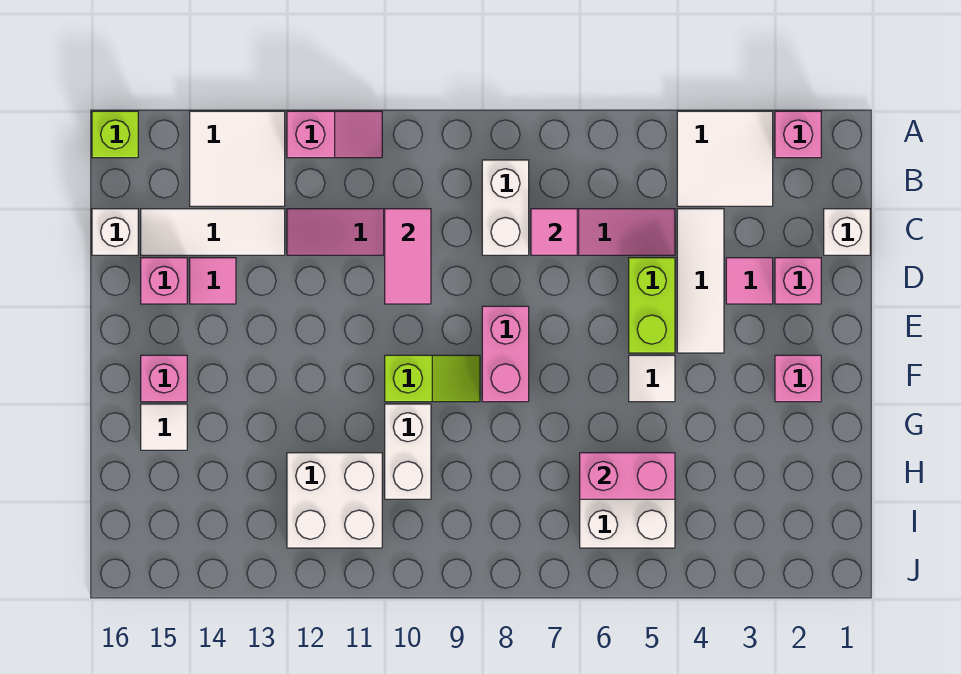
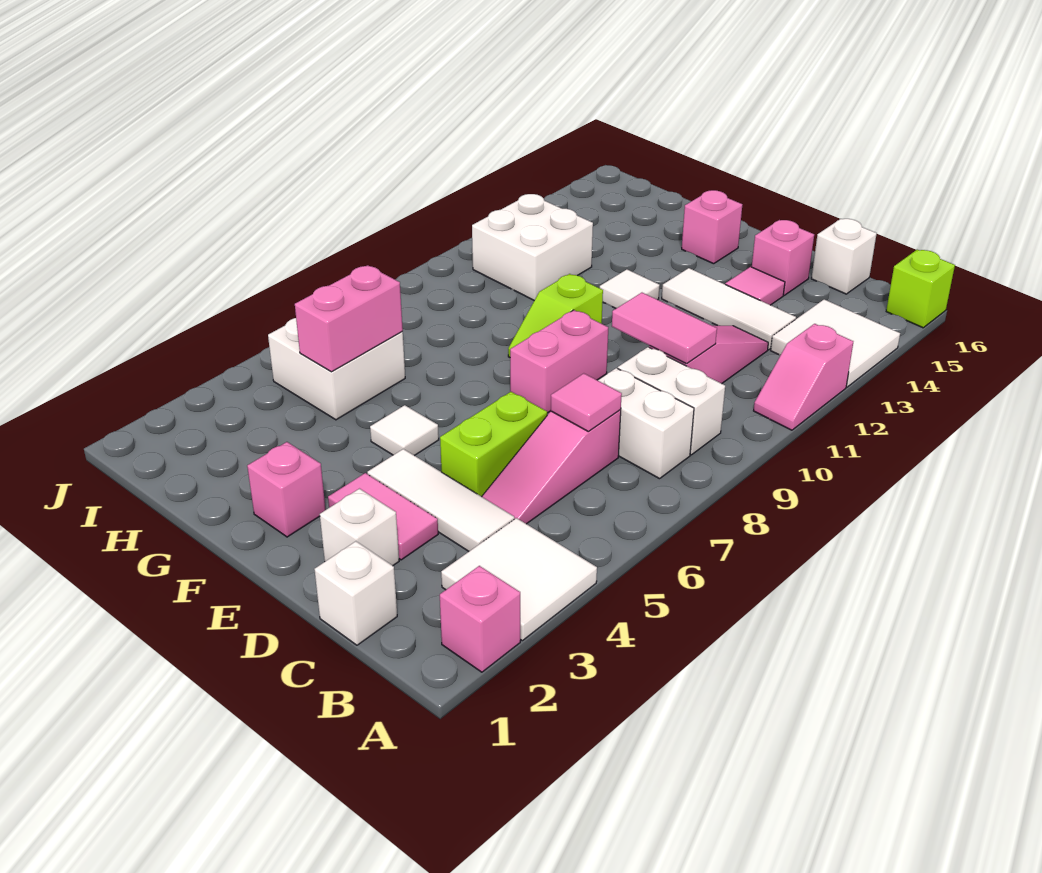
white tile C13:C15 level 1 -> white tile C13:E13 level 1
pink brick D2 level 1 -> white brick D2 level 1
pink tile D3 level 1 -> pink tile D3:E3 level 1
lime brick D5:E5 level 1 -> lime brick D5:D6 level 1
pink brick E8:F8 level 1 -> pink brick E8:E9 level 1
white brick G10:H10 level 1 -> white brick B9:C9 level 1
white tile G15 level 1 -> white tile F12 level 1

